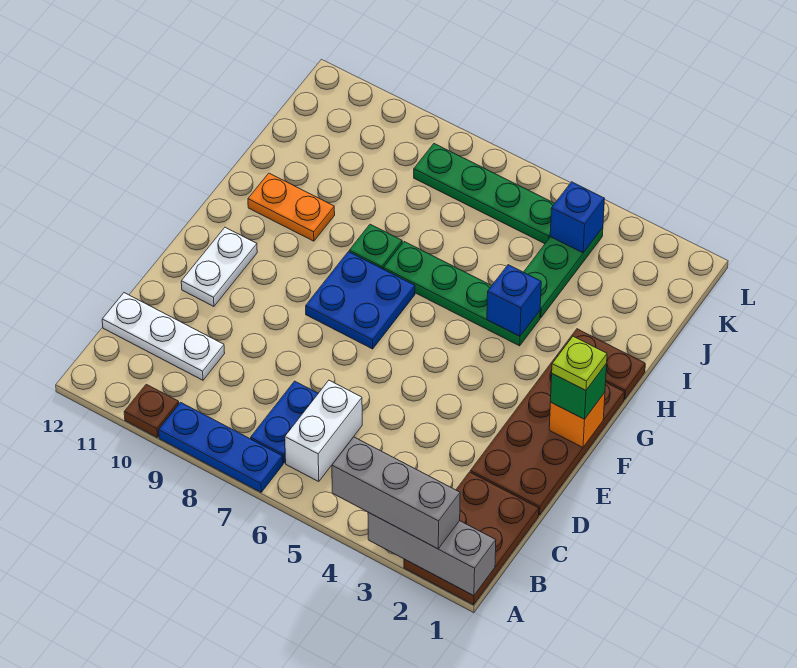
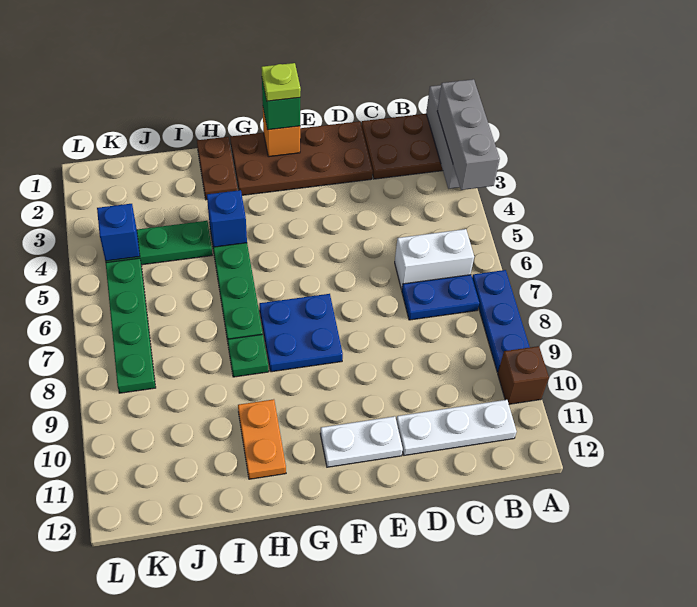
brown plate A10 level 1 -> brown brick A10 level 1
white plate C10:C12 level 1 -> white plate B11:D11 level 1

